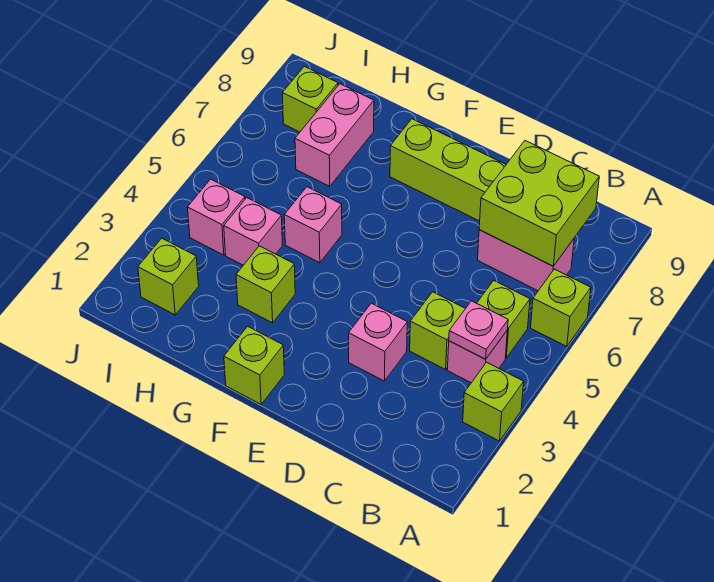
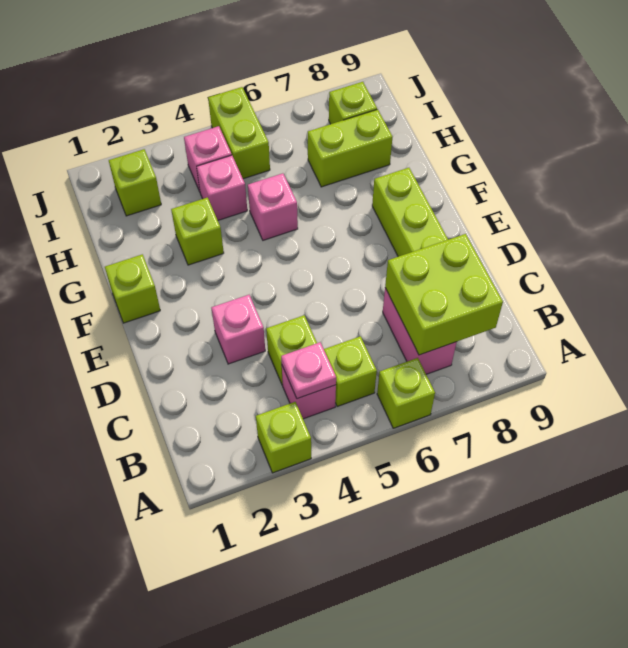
pink brick H7:H8 level 1 -> lime brick H7:H8 level 1
none -> lime brick I5:J5 level 1

